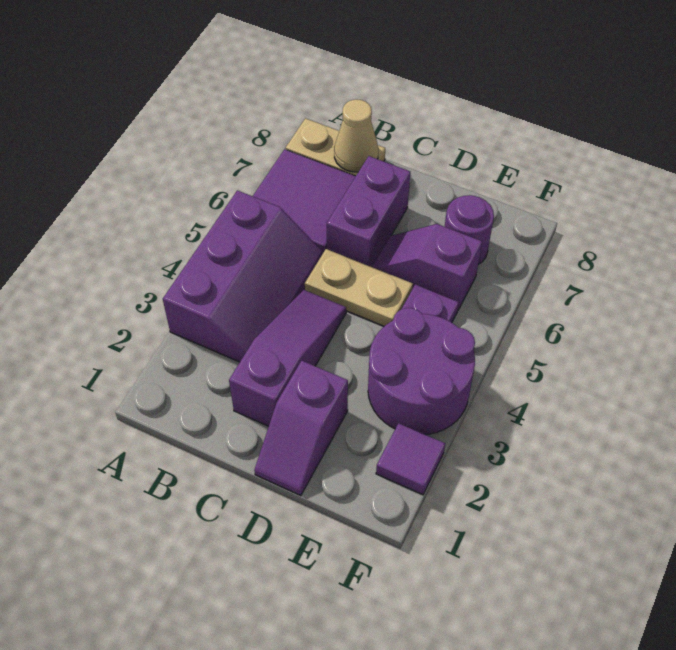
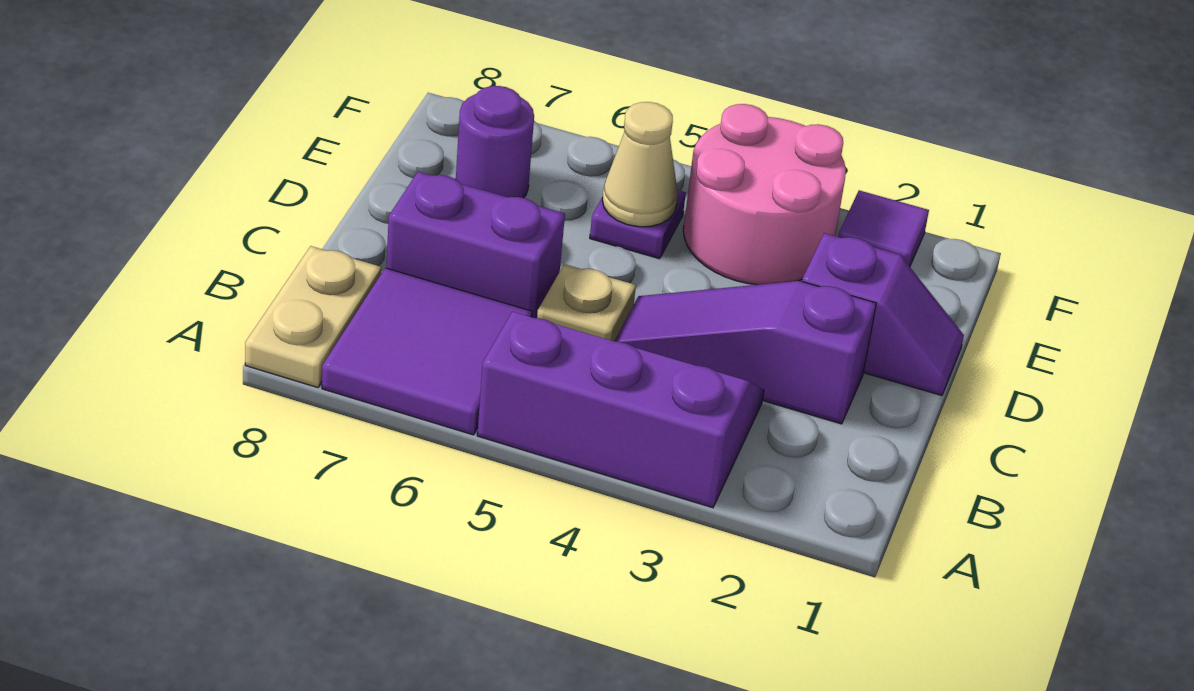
tan cone B8 level 2 -> tan cone E5 level 2
tan plate C5:D5 level 1 -> tan plate C5 level 1
purple slope D6:E6 level 1 top E -> none
purple round brick E3:F4 level 1 -> pink round brick E3:F4 level 1

